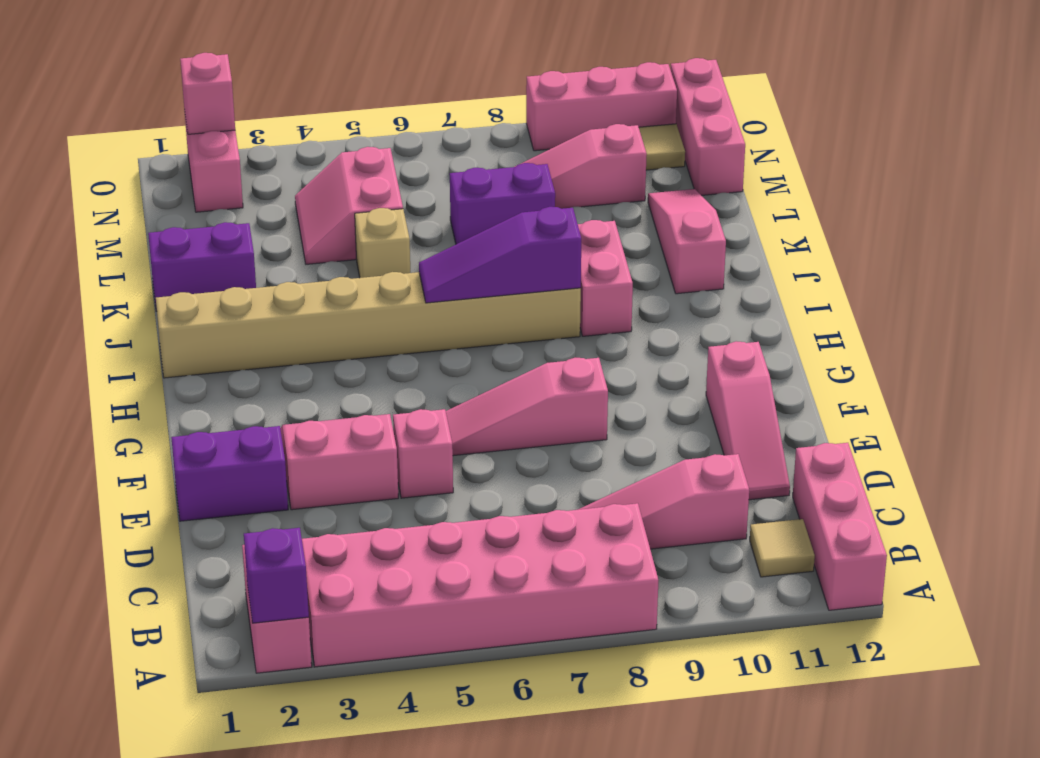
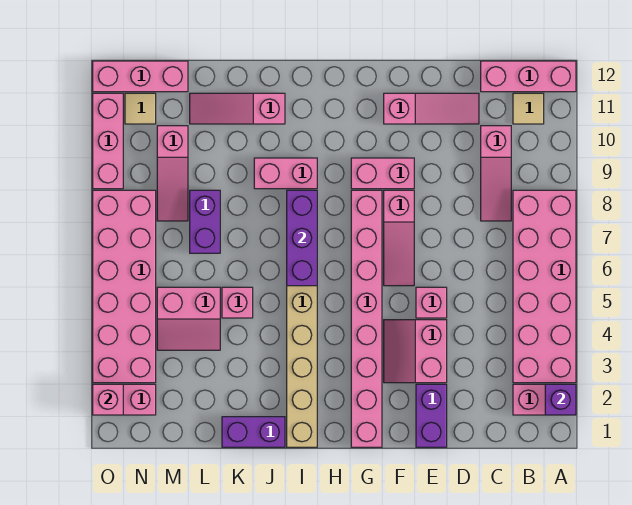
none -> pink brick F9:G9 level 1
none -> pink brick G1:G8 level 1
purple slope I6:I8 level 2 top 8 -> purple brick I6:I8 level 2
purple brick K1:K2 level 1 -> purple brick J1:K1 level 1
tan brick K5 level 1 -> pink brick K5 level 1
none -> pink brick N3:O8 level 1

